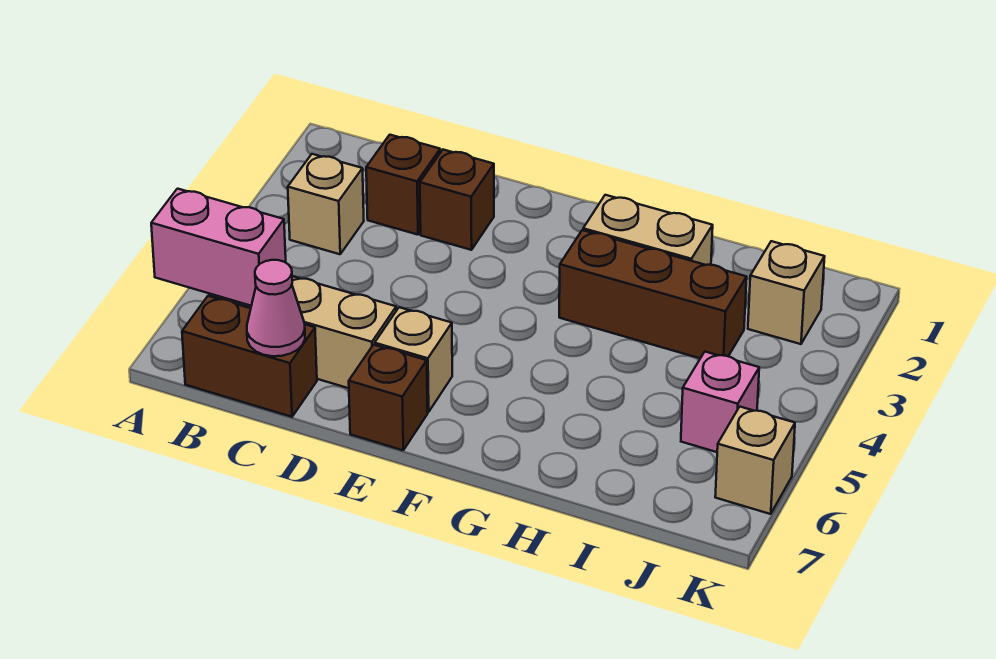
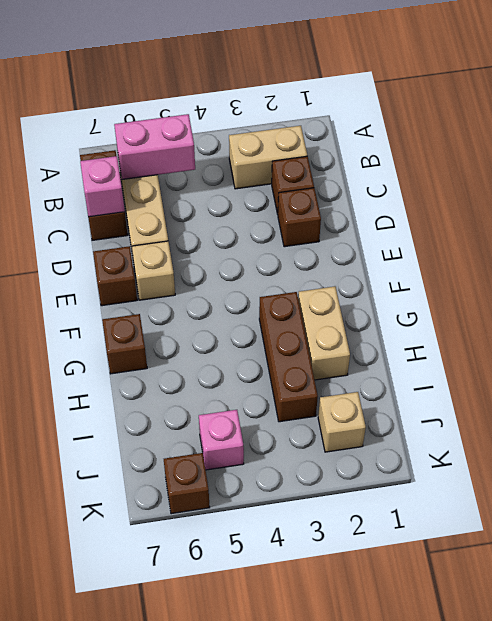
pink brick A6:B6 level 2 -> pink brick B5:B6 level 2
tan brick B3 level 1 -> tan brick B2:B3 level 1
pink cone C7 level 2 -> pink brick C7 level 2
none -> brown brick G7 level 1
tan brick K6 level 1 -> brown brick K6 level 1

